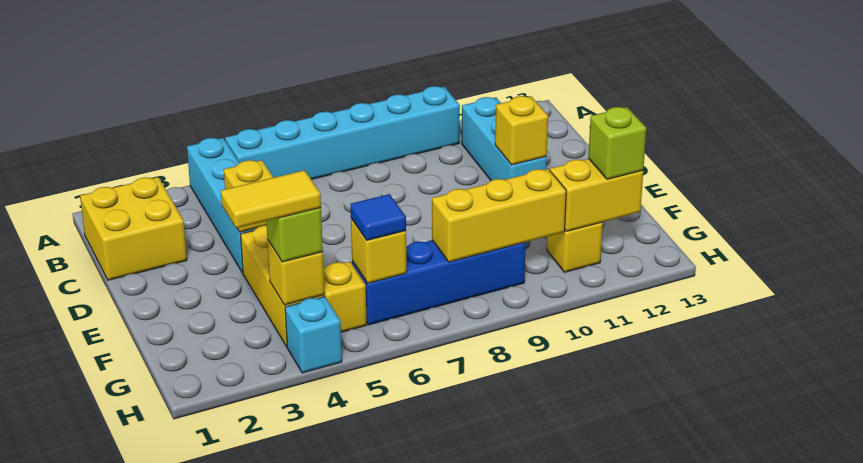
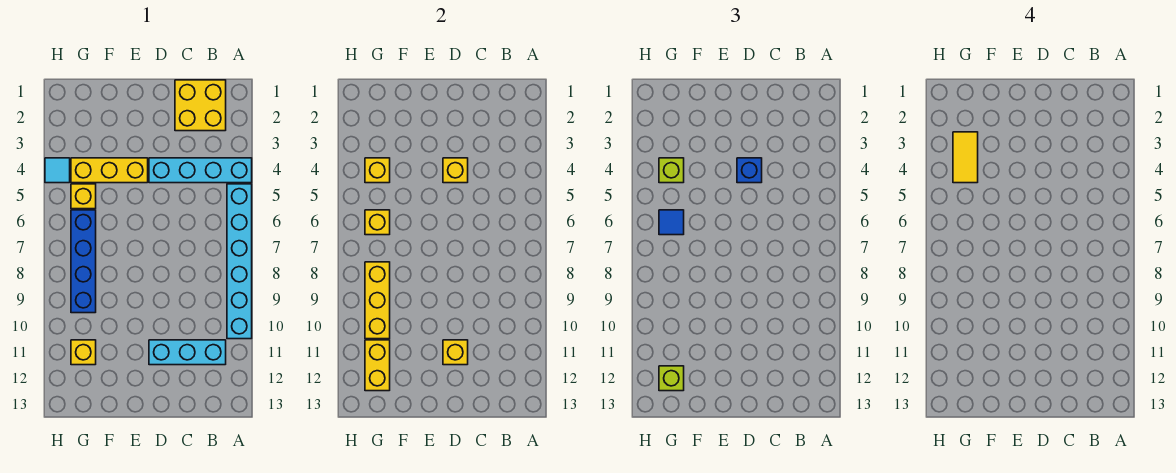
none -> blue brick D4 level 3
cyan brick H4 level 1 -> cyan tile H4 level 1

